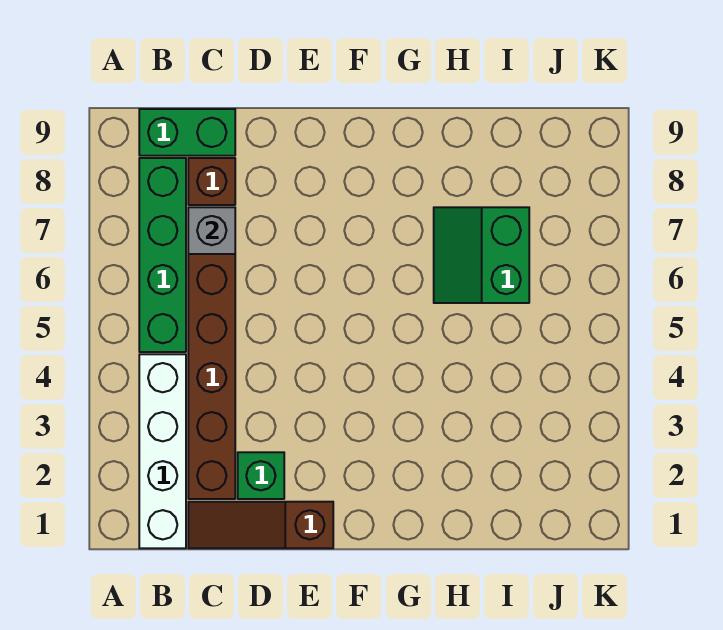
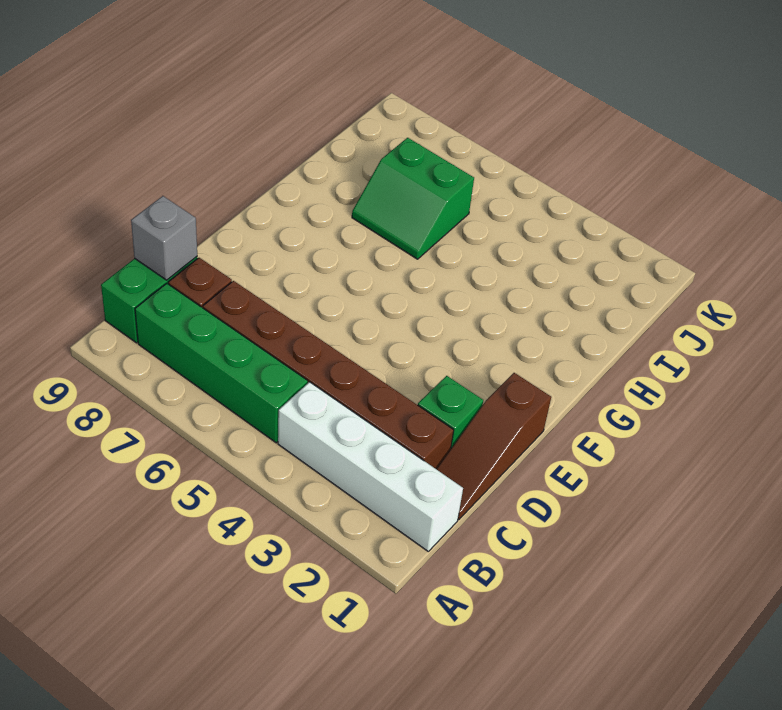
grey brick C7 level 2 -> grey brick C9 level 2

